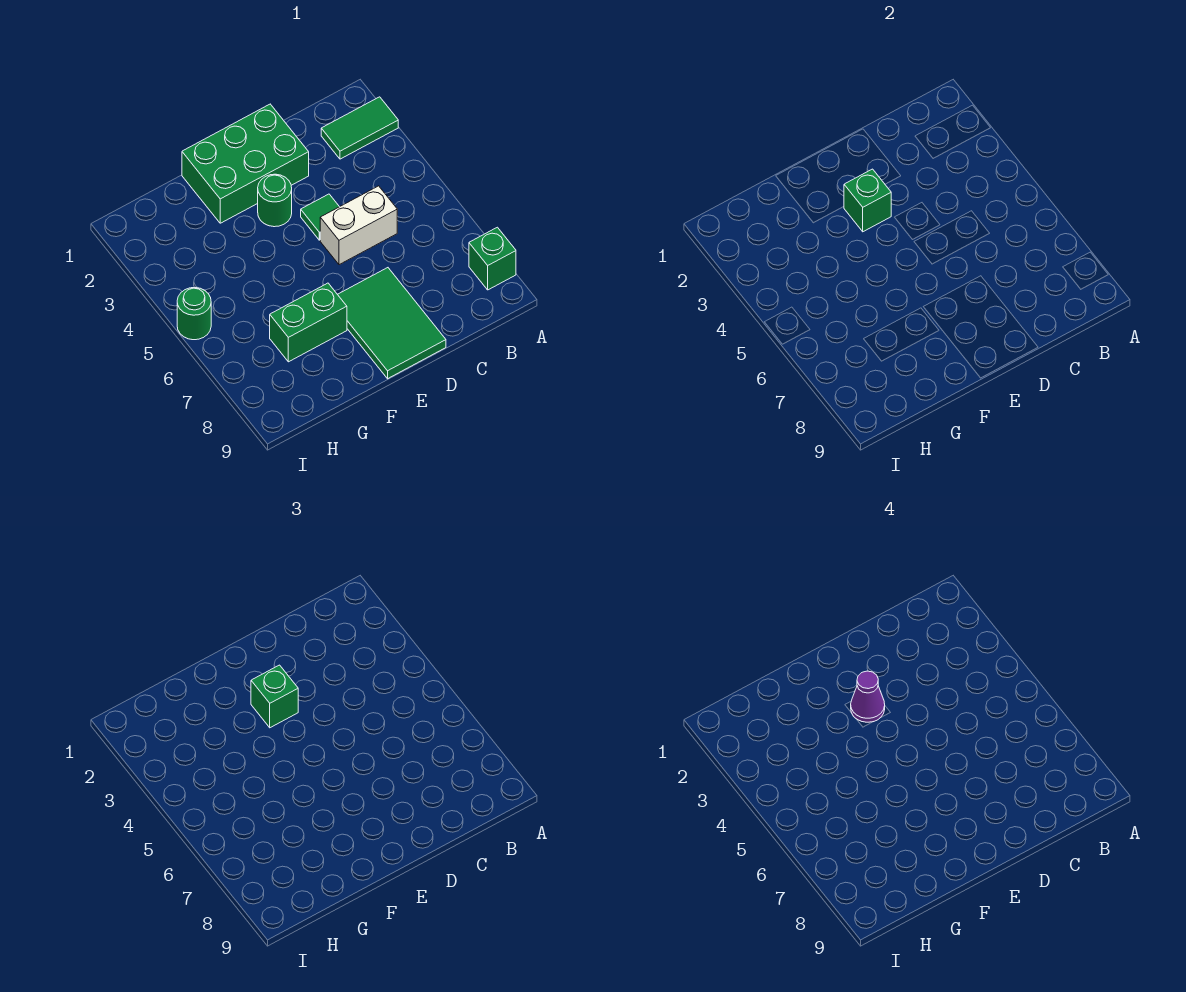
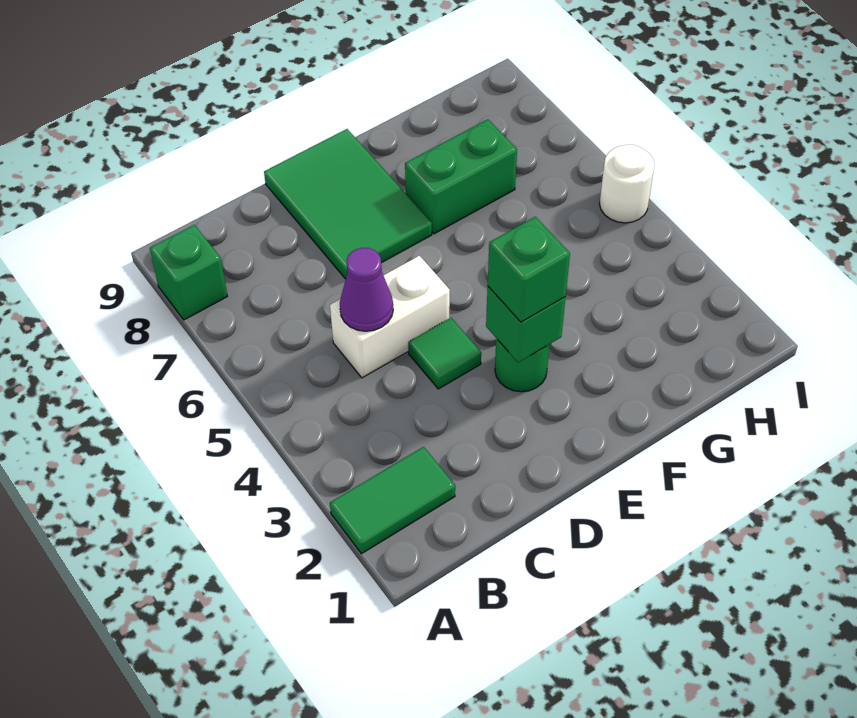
green brick D1:F2 level 1 -> none
purple cone E3 level 4 -> purple cone C5 level 2
green round brick I5 level 1 -> white round brick I5 level 1

